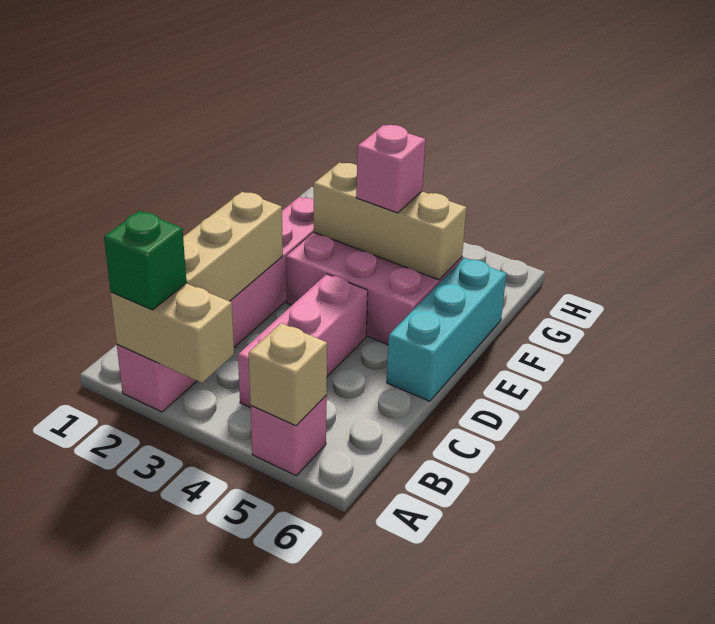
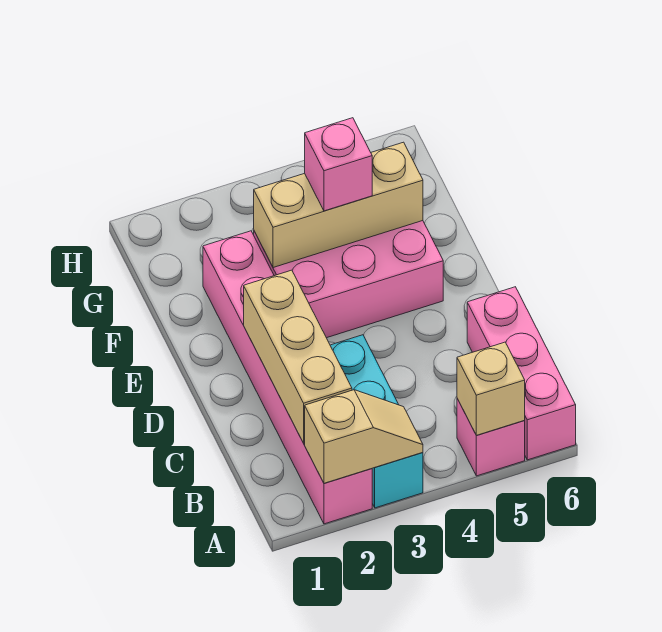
tan brick A2:A3 level 2 -> tan slope A2:A3 level 2 top 2
green brick A2 level 3 -> none
pink brick B4:D4 level 1 -> pink brick A6:C6 level 1
cyan brick D6:F6 level 1 -> cyan brick A3:C3 level 1

